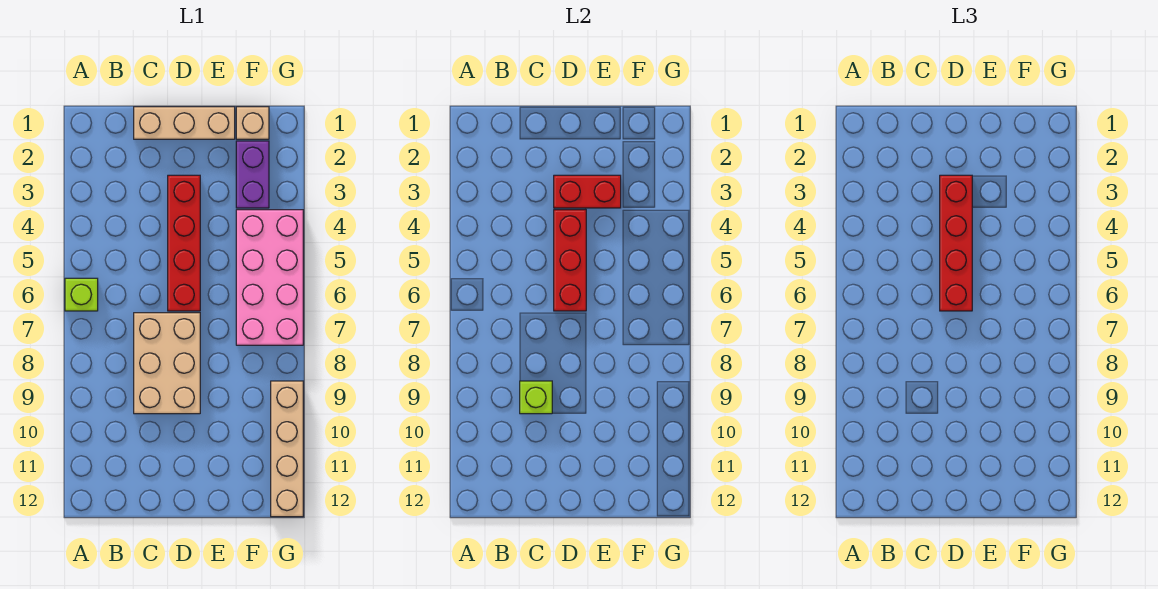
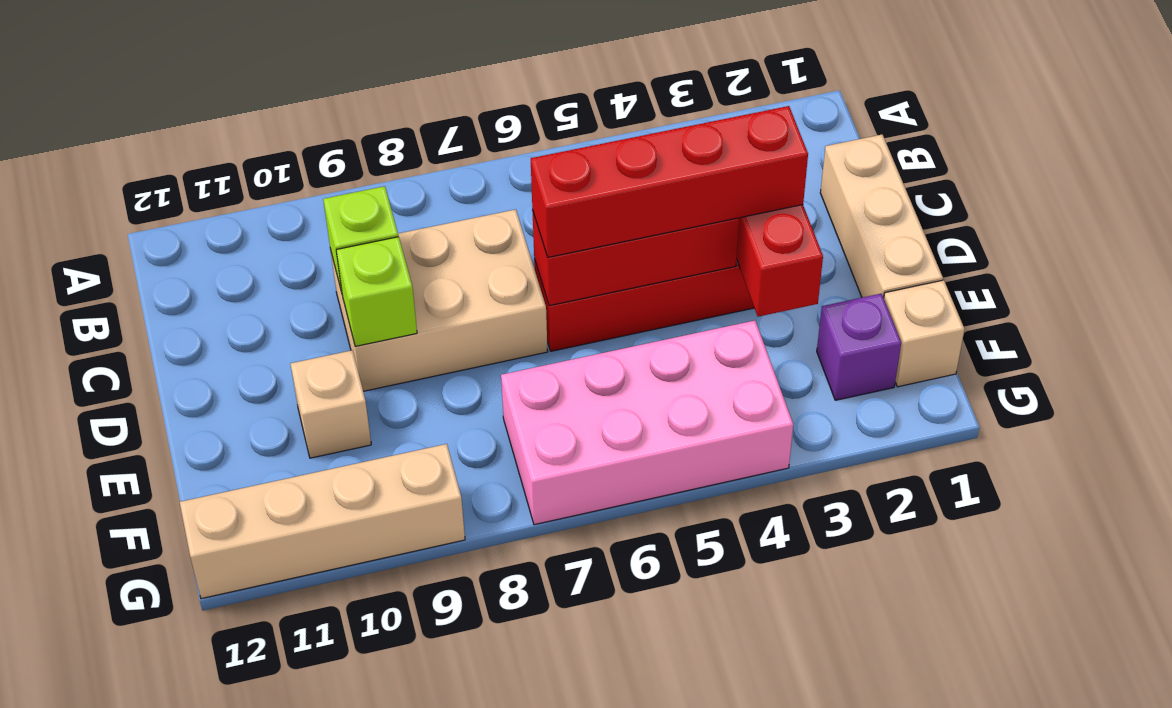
lime brick A6 level 1 -> lime brick D9 level 2
none -> tan brick E10 level 1
purple brick F2:F3 level 1 -> purple brick F2 level 1

